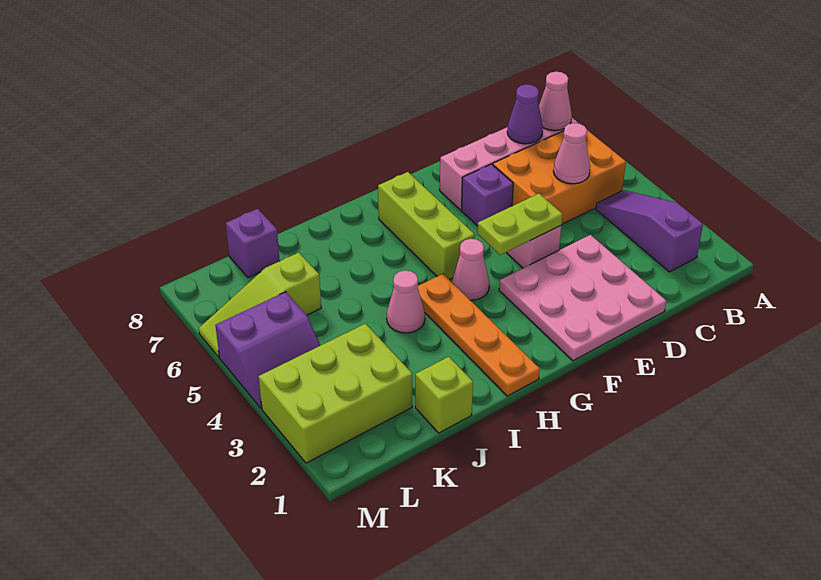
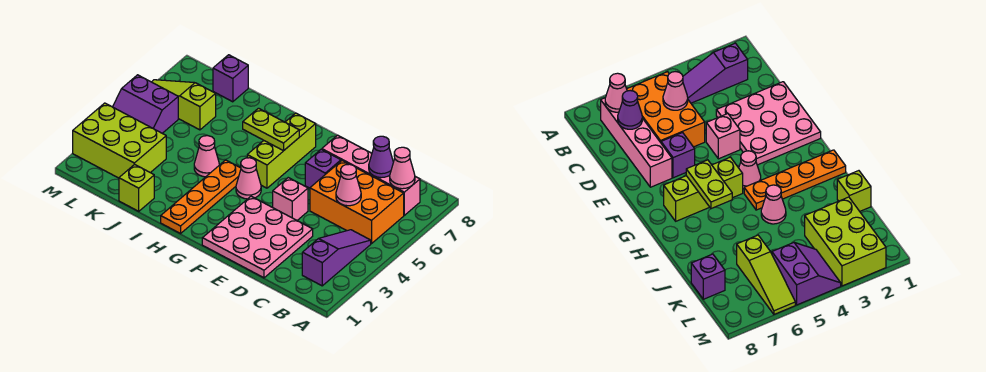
lime plate E4:F4 level 2 -> lime plate G6:H6 level 2

